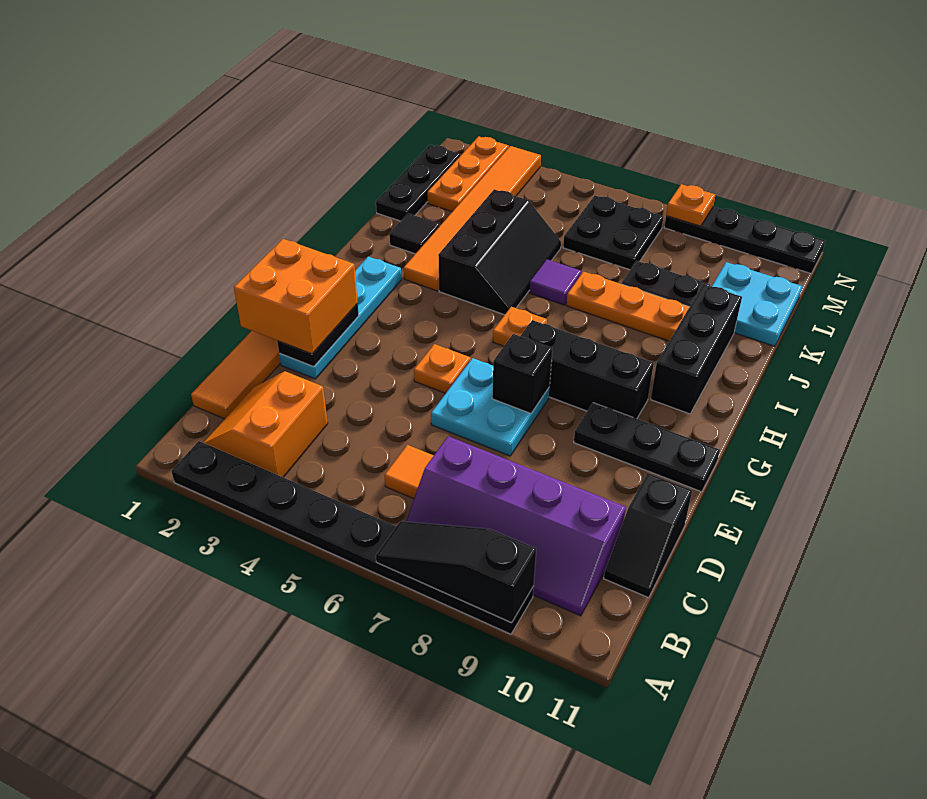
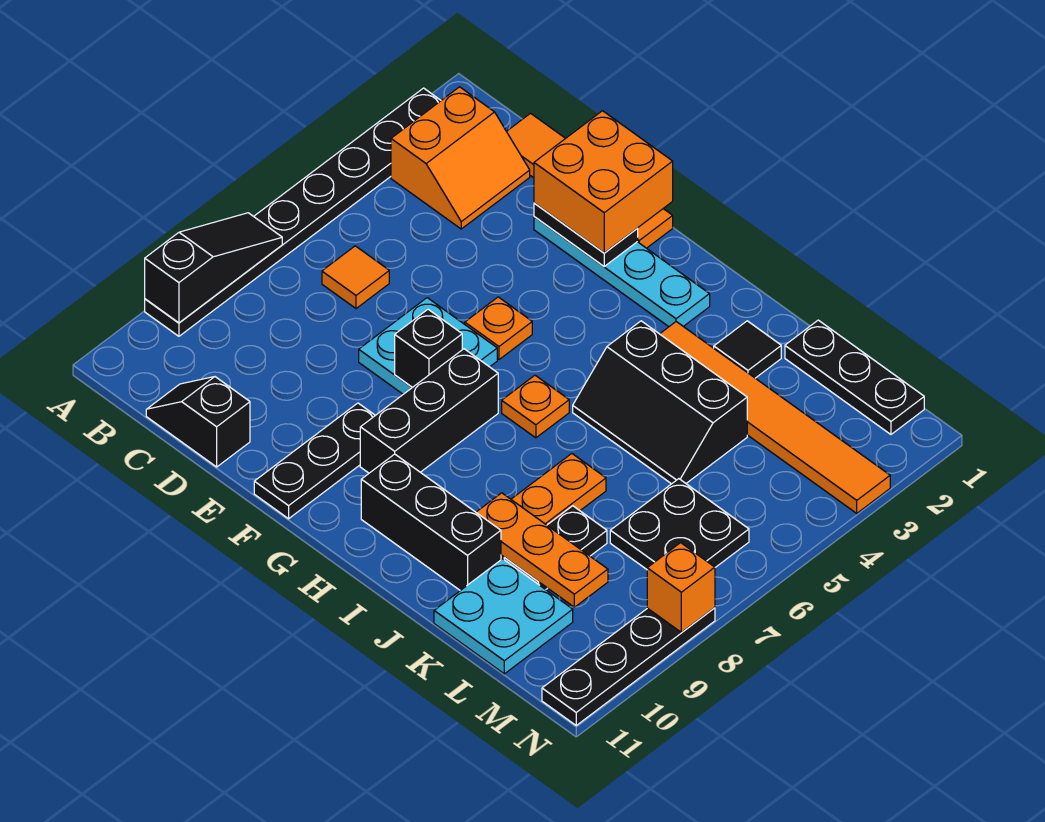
orange slope B2:C3 level 1 top 3 -> orange slope B2:C3 level 1 top B
purple slope B7:C10 level 1 top C -> none
purple tile J6 level 1 -> none
orange plate L2:N2 level 1 -> orange plate J9:L9 level 2
orange plate N8 level 2 -> orange brick N8 level 2

